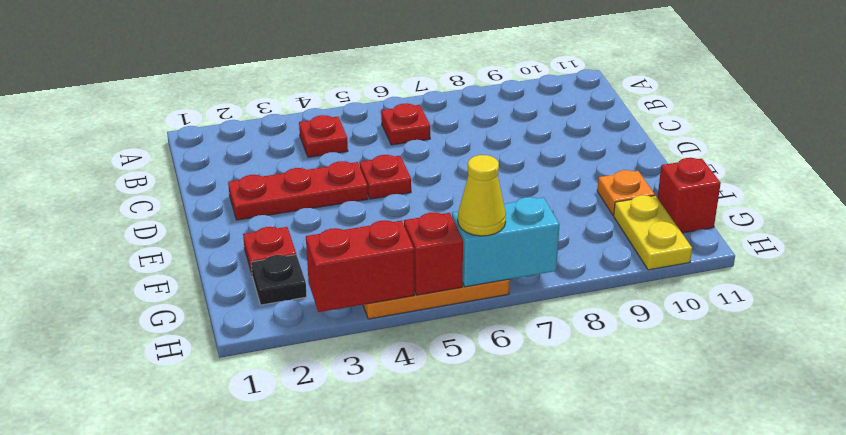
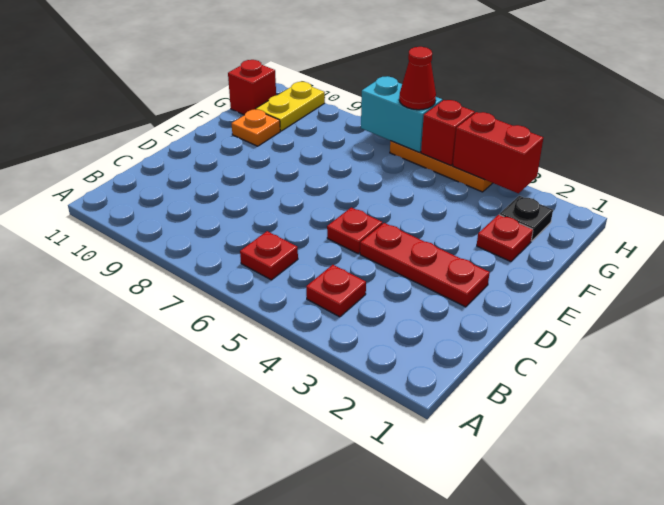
yellow cone H6 level 3 -> red cone H6 level 3

